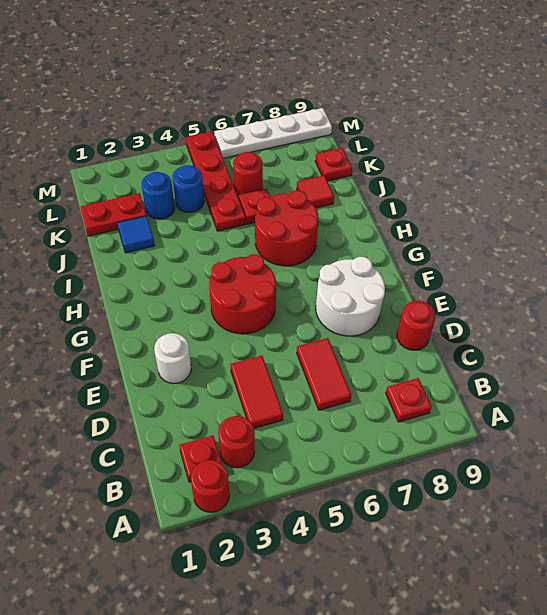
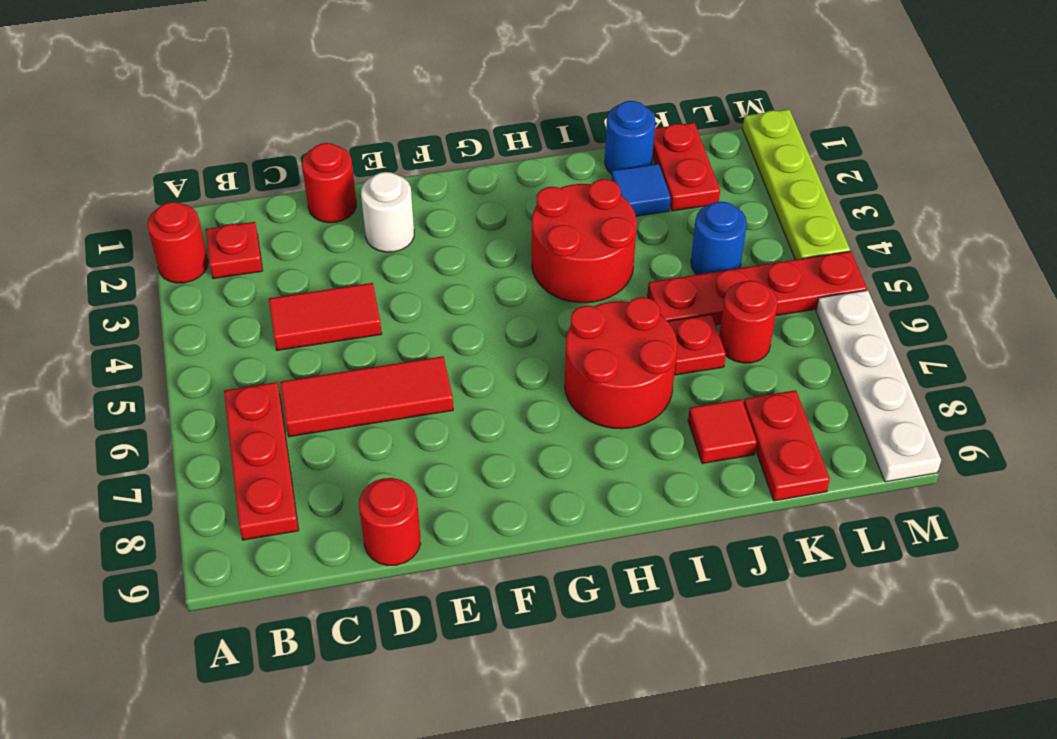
red round brick B3 level 1 -> red round brick D1 level 1
red plate B8 level 1 -> red plate B6:B8 level 1
red tile C6:D6 level 1 -> red tile C6:E6 level 1
white round brick E7:F8 level 1 -> none
red round brick F4:G5 level 1 -> red round brick H3:I4 level 1
blue round brick K3 level 1 -> blue round brick J1 level 1
red plate K9 level 1 -> red plate K8:K9 level 1
none -> lime plate M1:M4 level 1

